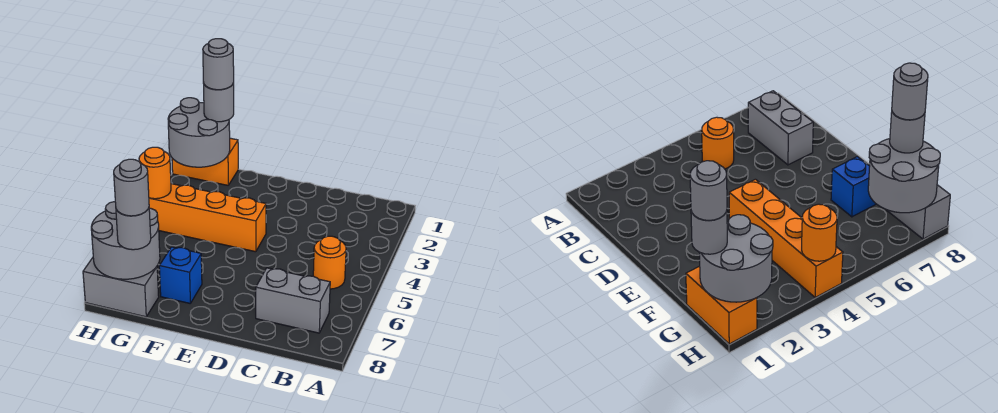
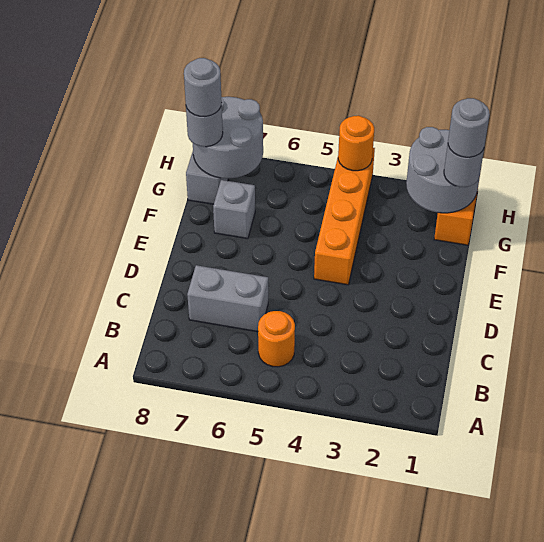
grey brick B7:C7 level 1 -> grey brick C6:C7 level 1
blue brick F7 level 1 -> grey brick F7 level 1

